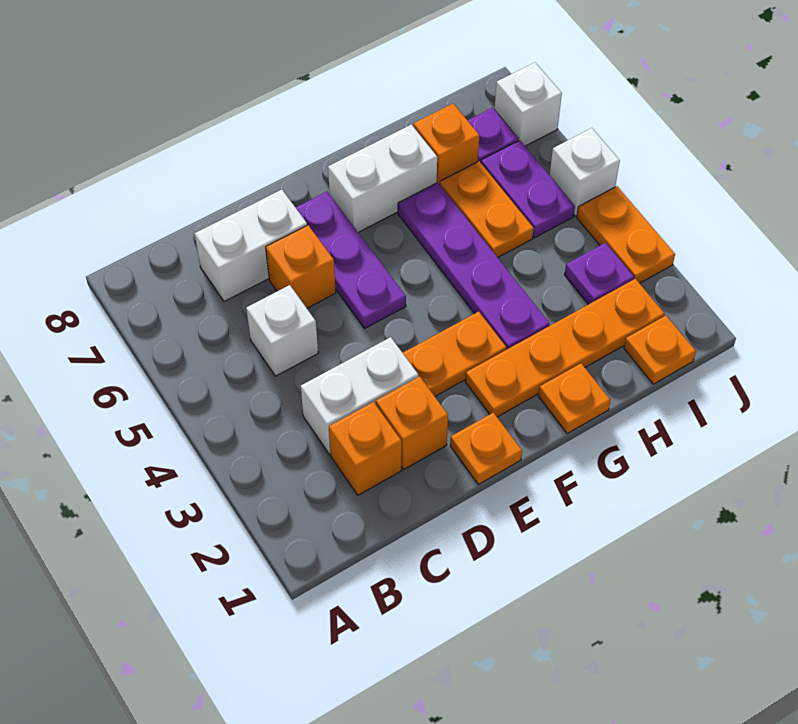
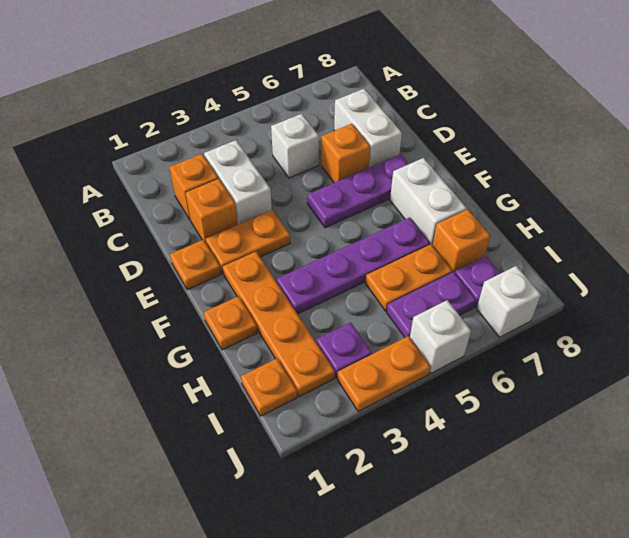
orange plate E3:F3 level 1 -> orange plate E2:E3 level 1

